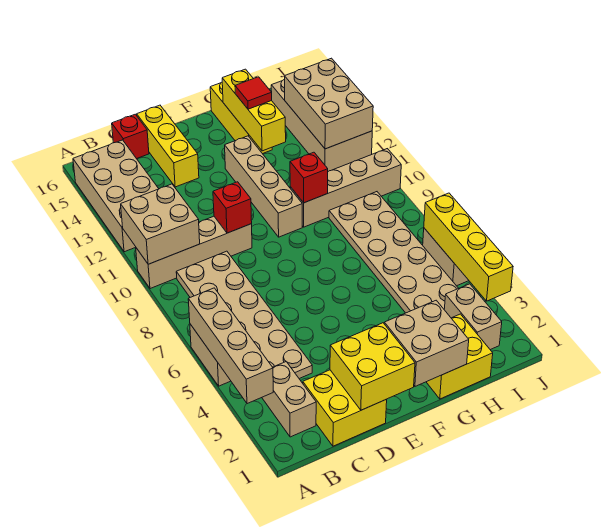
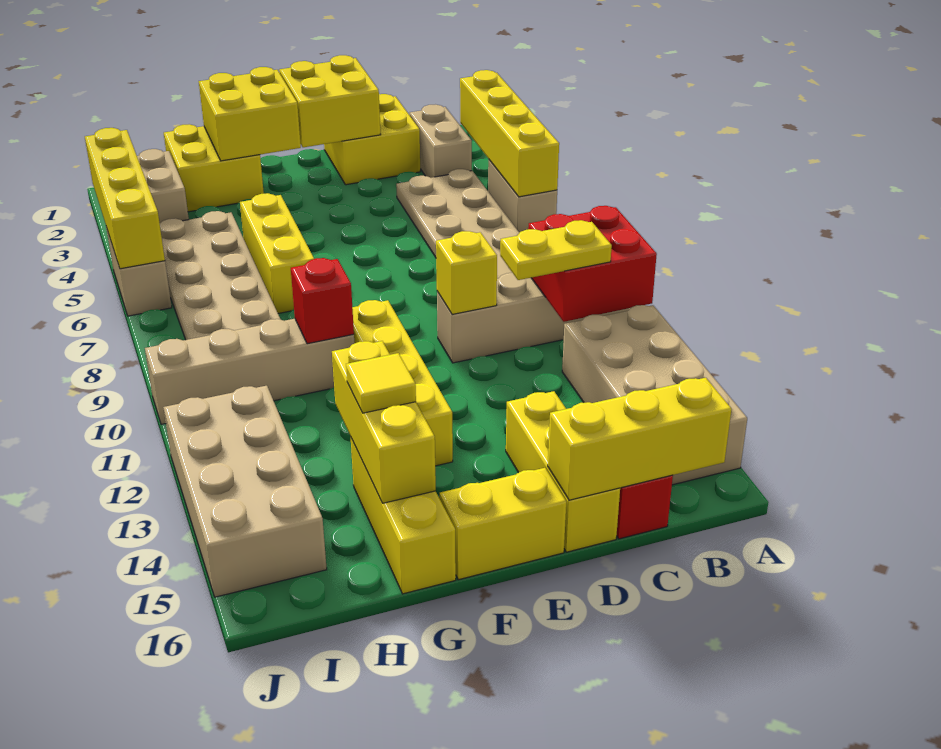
tan brick A3:A6 level 2 -> yellow brick A3:A6 level 2
tan brick A10:B11 level 2 -> red brick A10:B11 level 2
none -> yellow plate B11:C11 level 3
none -> yellow brick B16:D16 level 2
red brick D10 level 2 -> yellow brick D10 level 2
none -> yellow brick E16:F16 level 1
tan brick F1:G2 level 2 -> yellow brick F1:G2 level 2
tan brick F10:F13 level 1 -> yellow brick F10:F13 level 1
none -> yellow brick G5:G7 level 1
red tile G14 level 3 -> yellow tile G14 level 3
tan brick I12:J14 level 2 -> none

